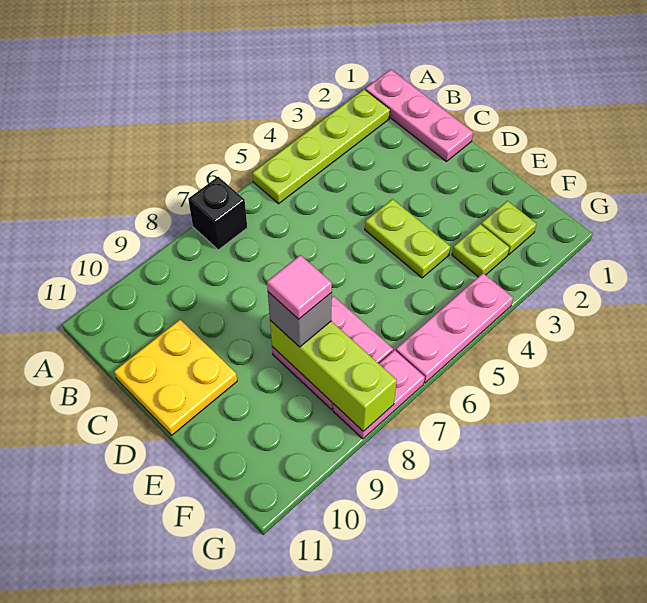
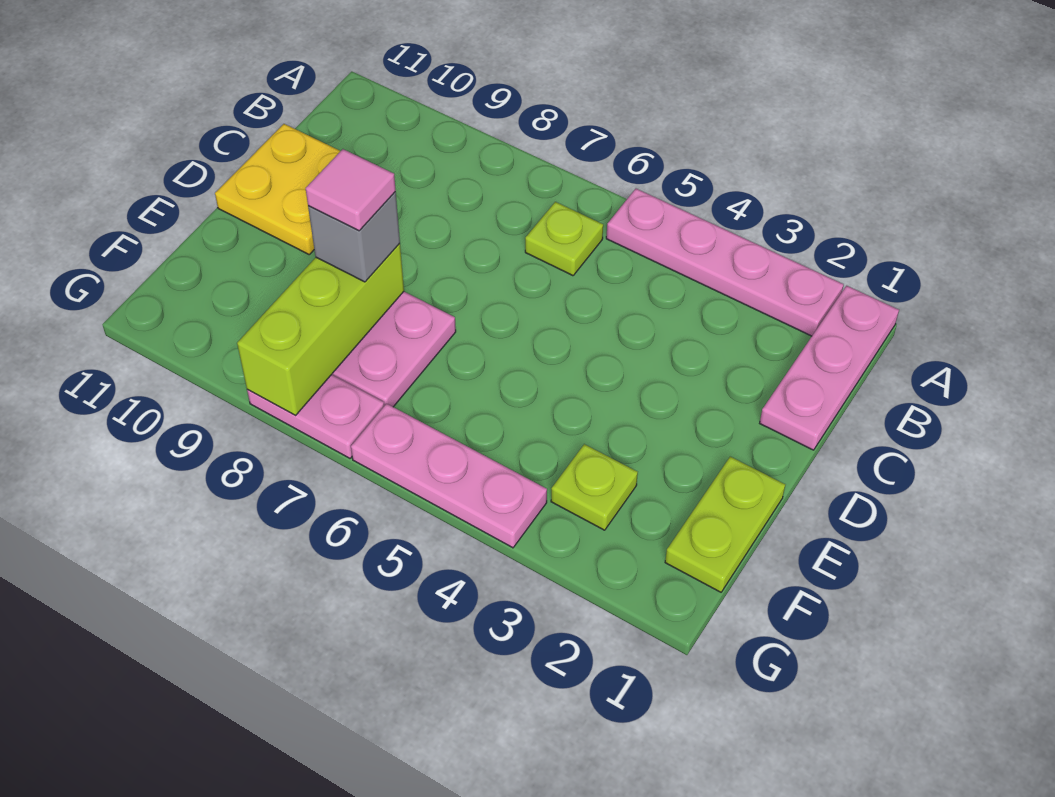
lime plate A2:A5 level 1 -> pink plate A2:A5 level 1
black brick A7 level 1 -> none
lime plate D4:E4 level 1 -> lime plate E1:F1 level 1
lime plate F2 level 1 -> lime plate B6 level 1

